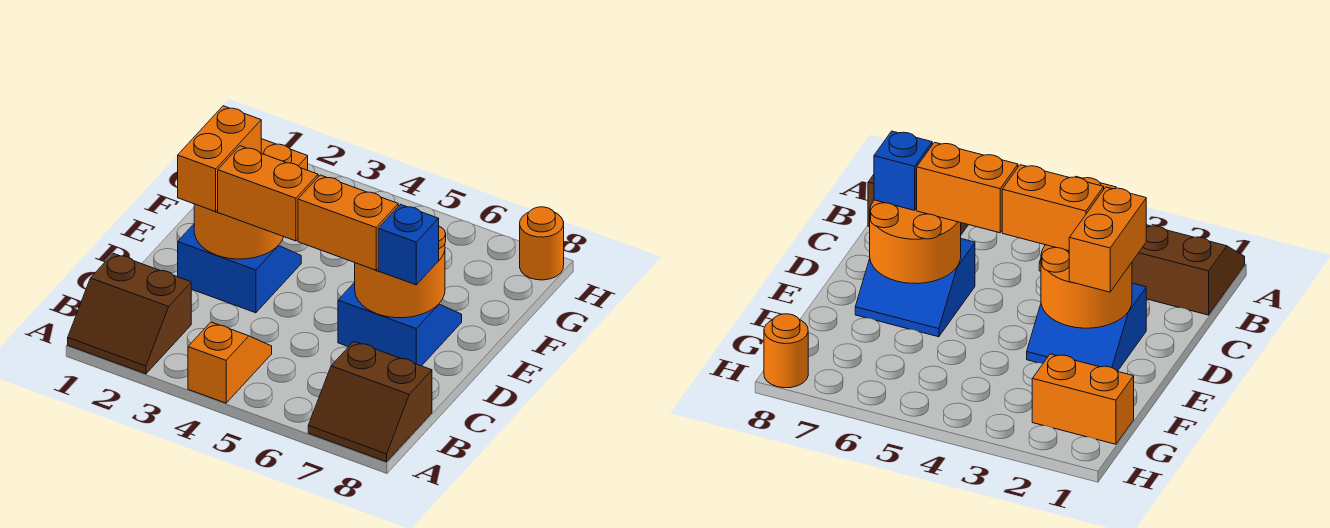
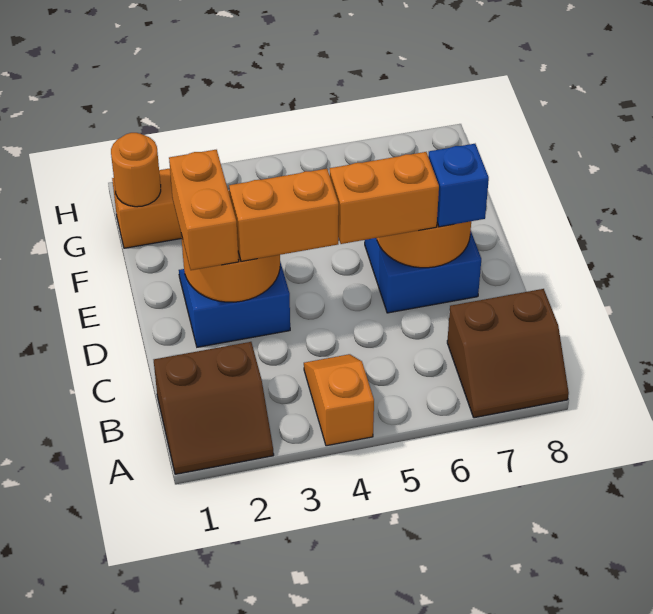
orange round brick H8 level 1 -> orange round brick G1 level 2

